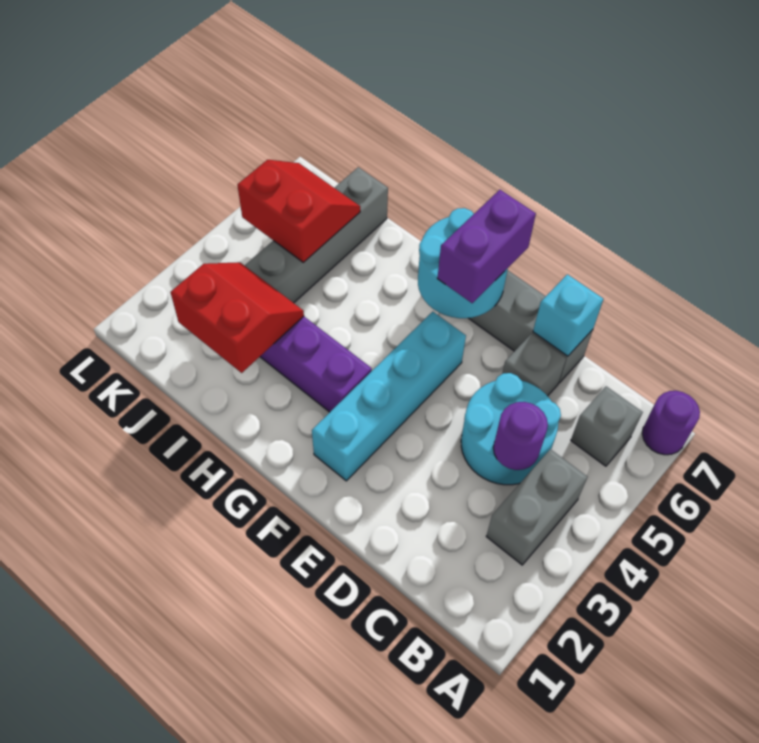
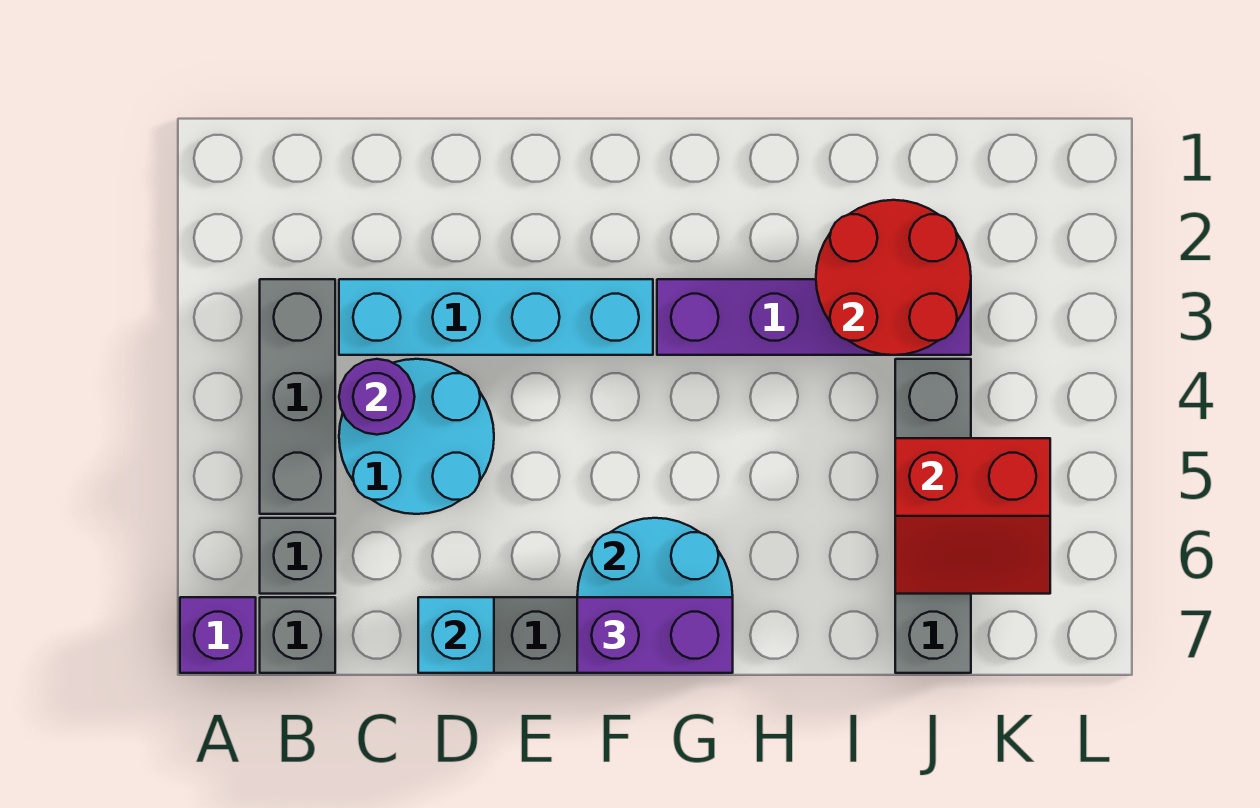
purple round brick A7 level 1 -> purple brick A7 level 1
grey brick B3:B4 level 1 -> grey brick B3:B5 level 1
grey brick D6 level 1 -> grey brick B7 level 1
cyan brick F2:F5 level 1 -> cyan brick C3:F3 level 1
purple brick F6:F7 level 3 -> purple brick F7:G7 level 3
red slope I2:J3 level 2 top 2 -> red round brick I2:J3 level 2

